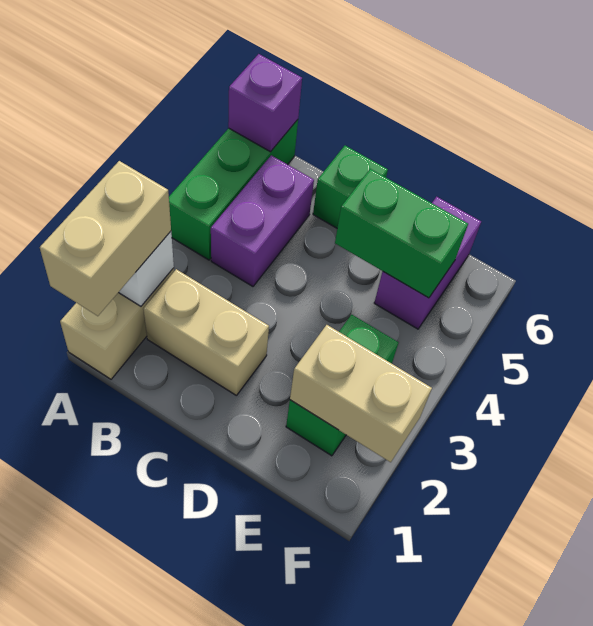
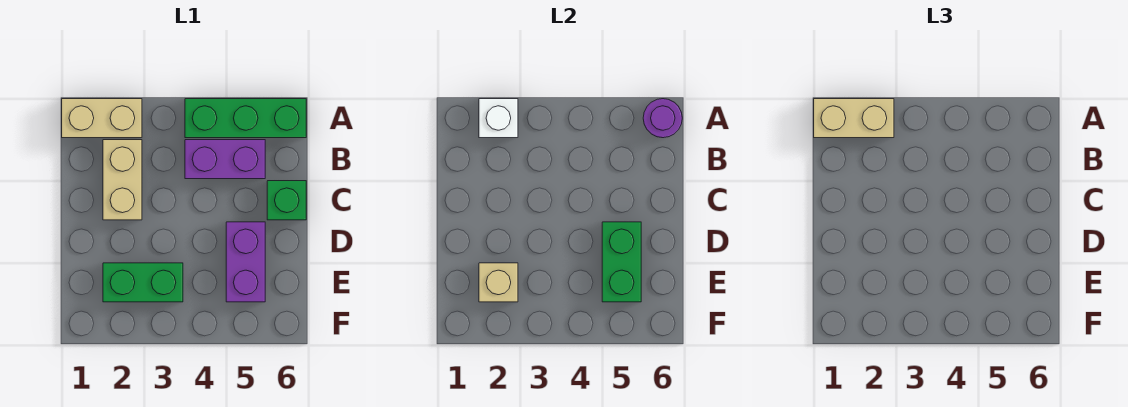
purple brick A6 level 2 -> purple round brick A6 level 2
tan brick E2:F2 level 2 -> tan brick E2 level 2
purple brick E5:E6 level 1 -> purple brick D5:E5 level 1

